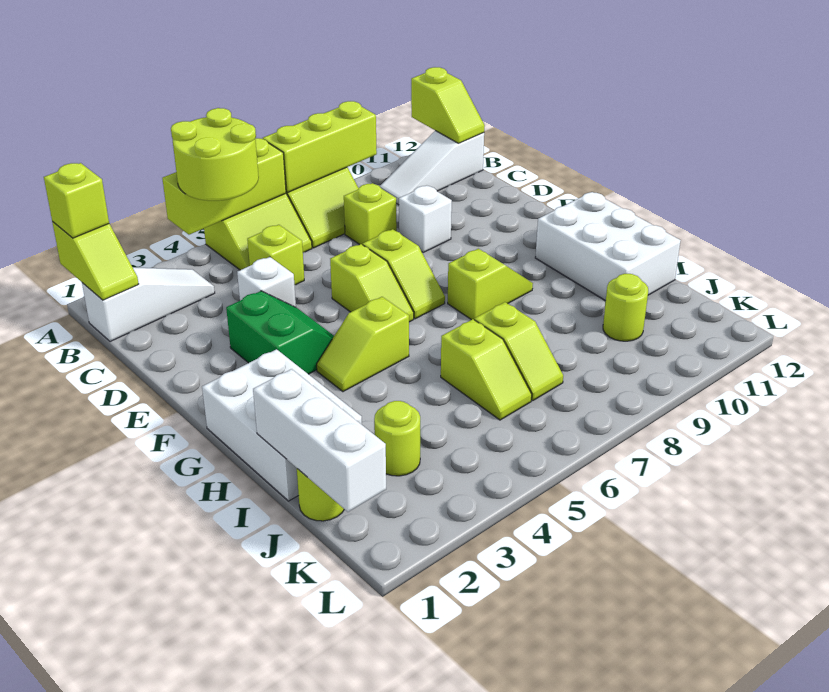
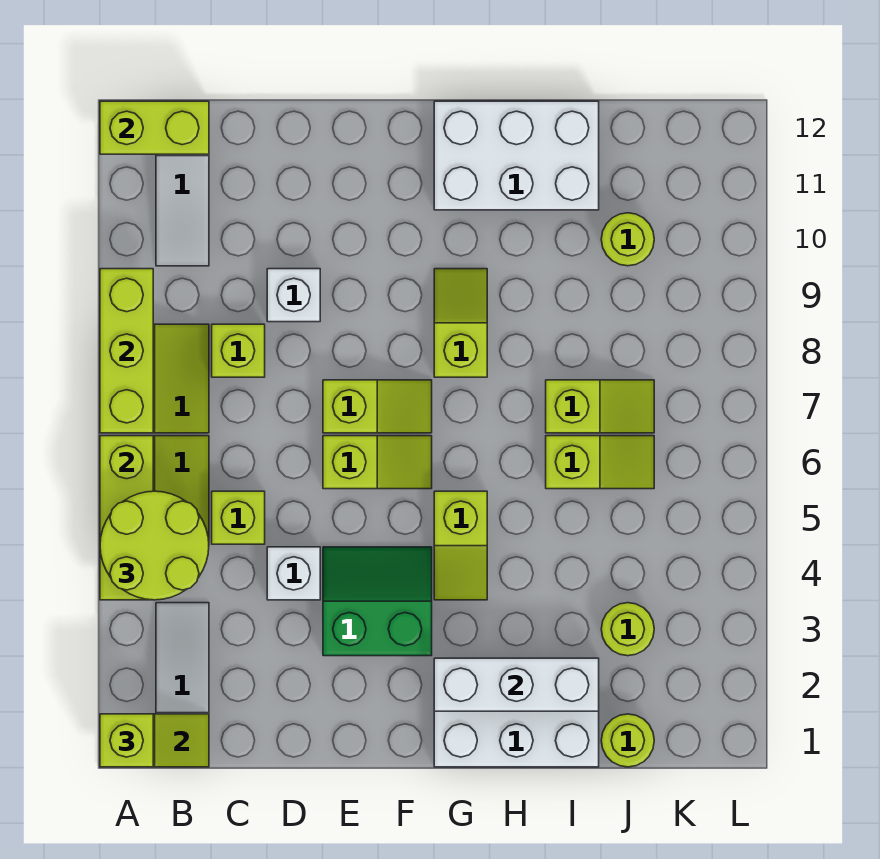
lime slope A12:B12 level 2 top A -> lime brick A12:B12 level 2
white brick I1:K1 level 2 -> white brick G2:I2 level 2

